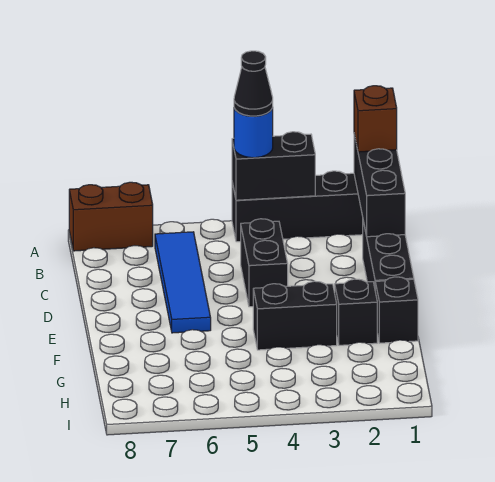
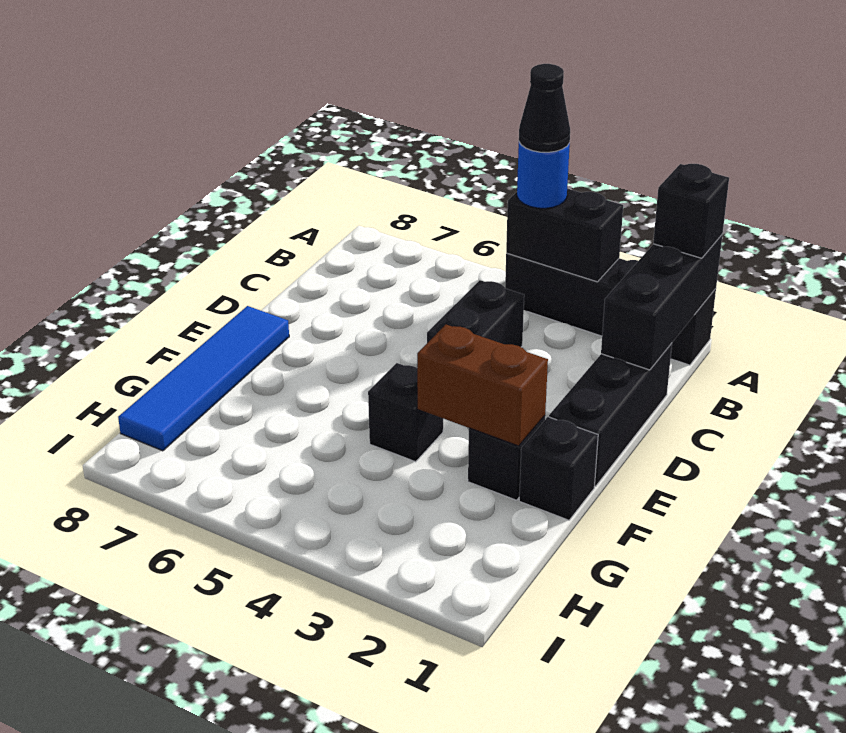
brown brick A1 level 3 -> black brick A1 level 3
brown brick A7:A8 level 1 -> brown brick F2:F3 level 2
blue tile B6:E6 level 1 -> blue tile E8:H8 level 1
black brick F3:F4 level 1 -> black brick F4 level 1

